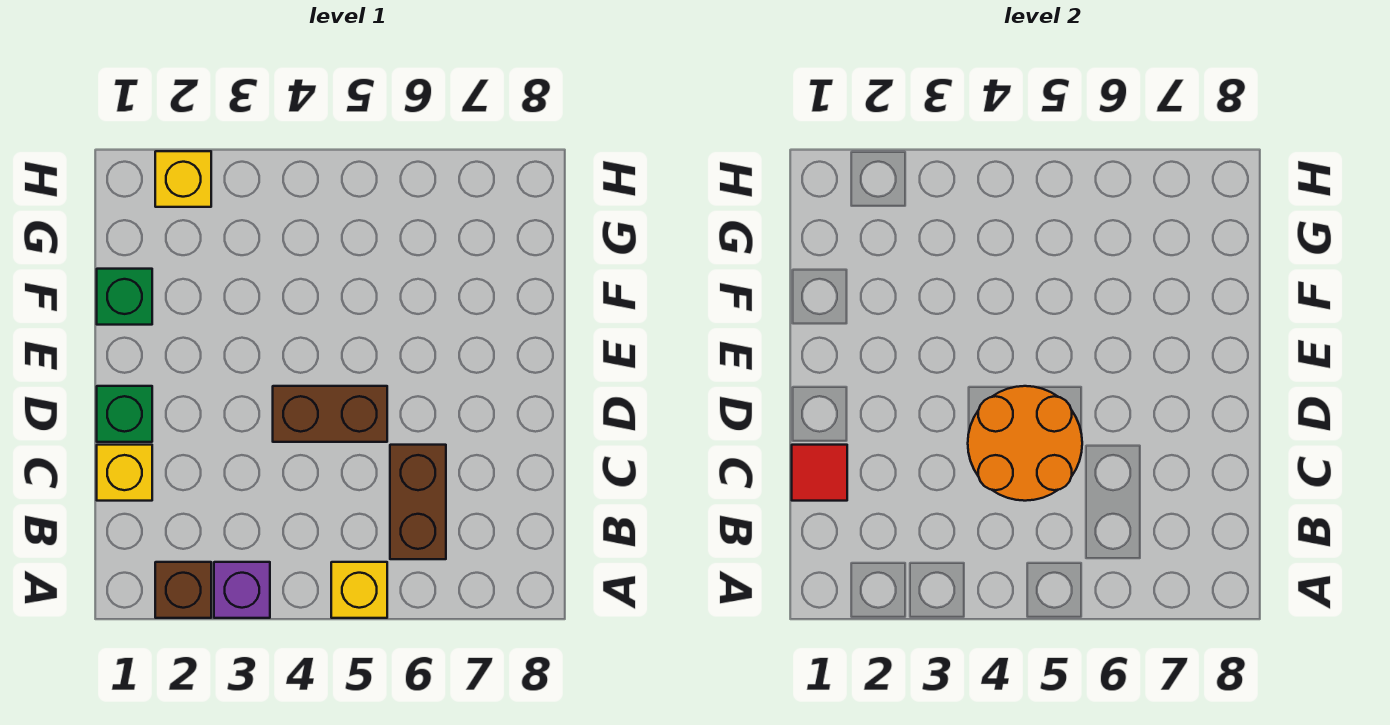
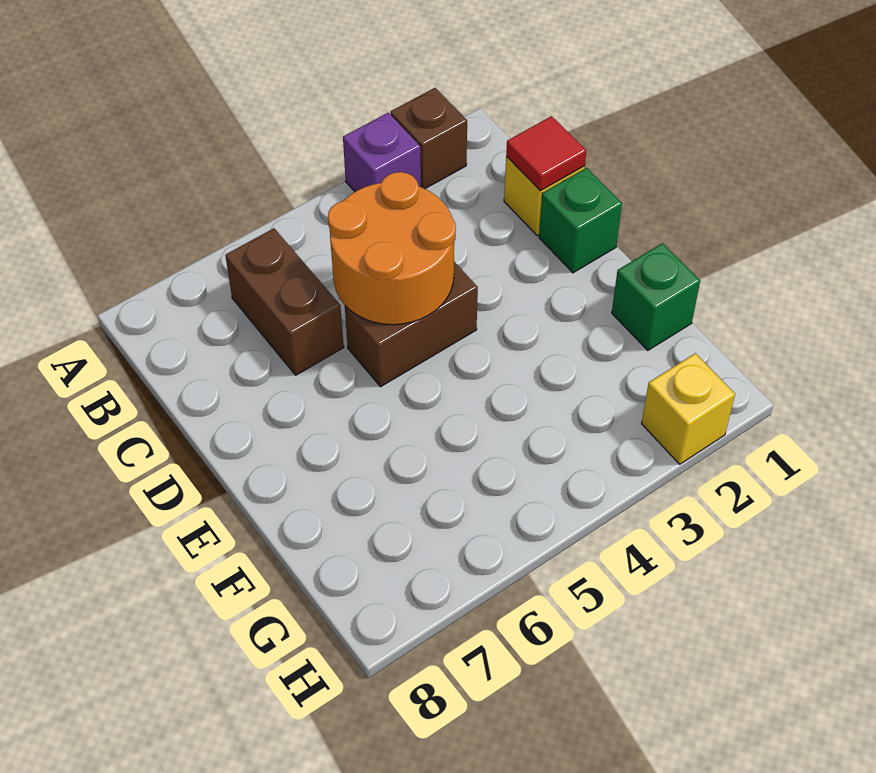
yellow brick A5 level 1 -> none

